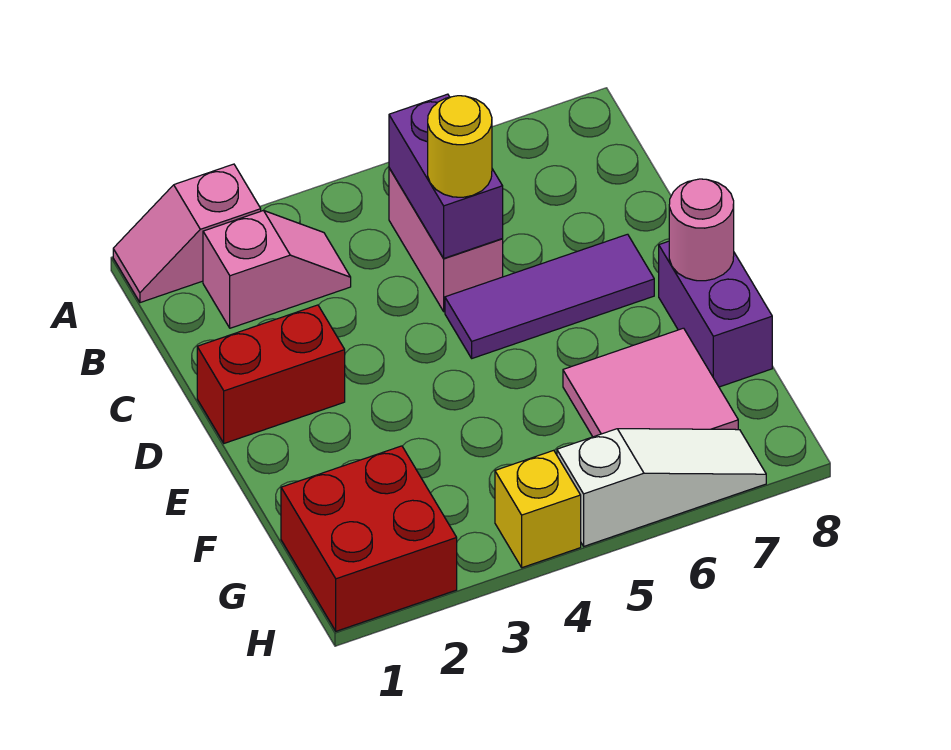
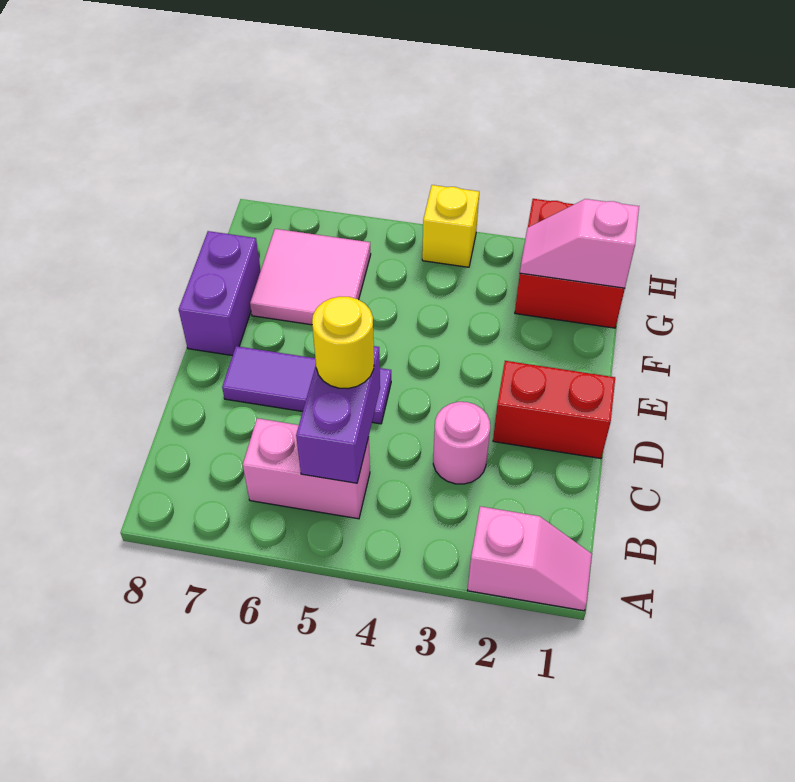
pink slope B2:B3 level 1 top 2 -> pink slope G1:G2 level 2 top 1
pink brick B5:C5 level 1 -> pink brick B5:B6 level 1
pink round brick E8 level 2 -> pink round brick C3 level 1
white slope H5:H7 level 1 top 5 -> none

